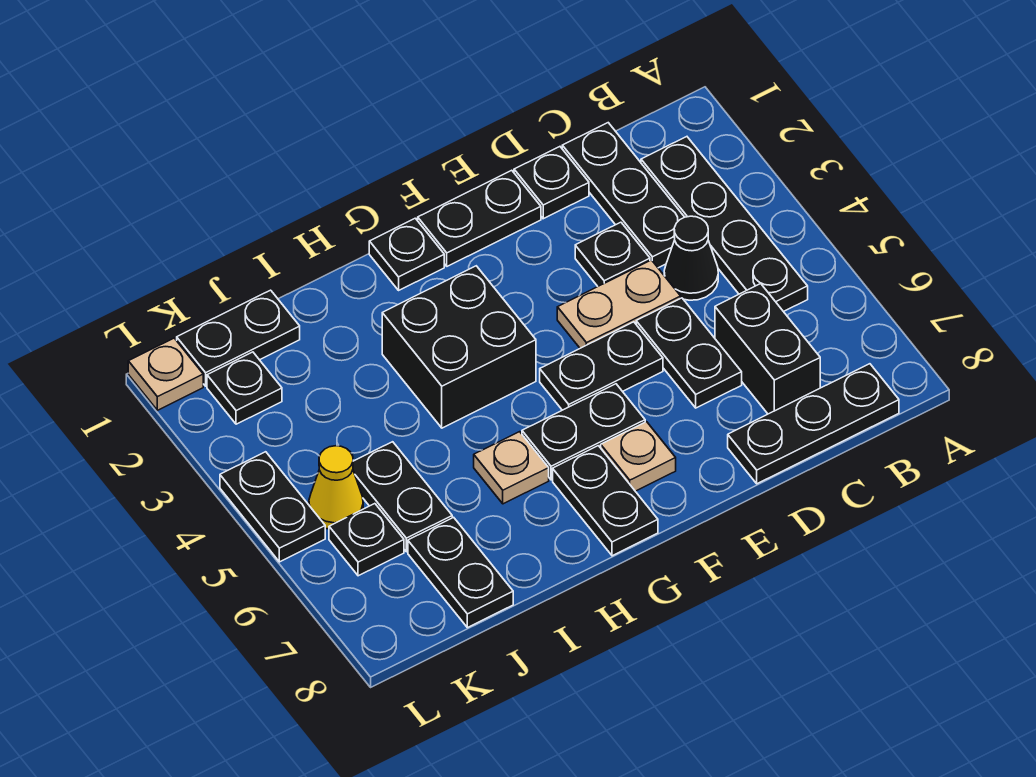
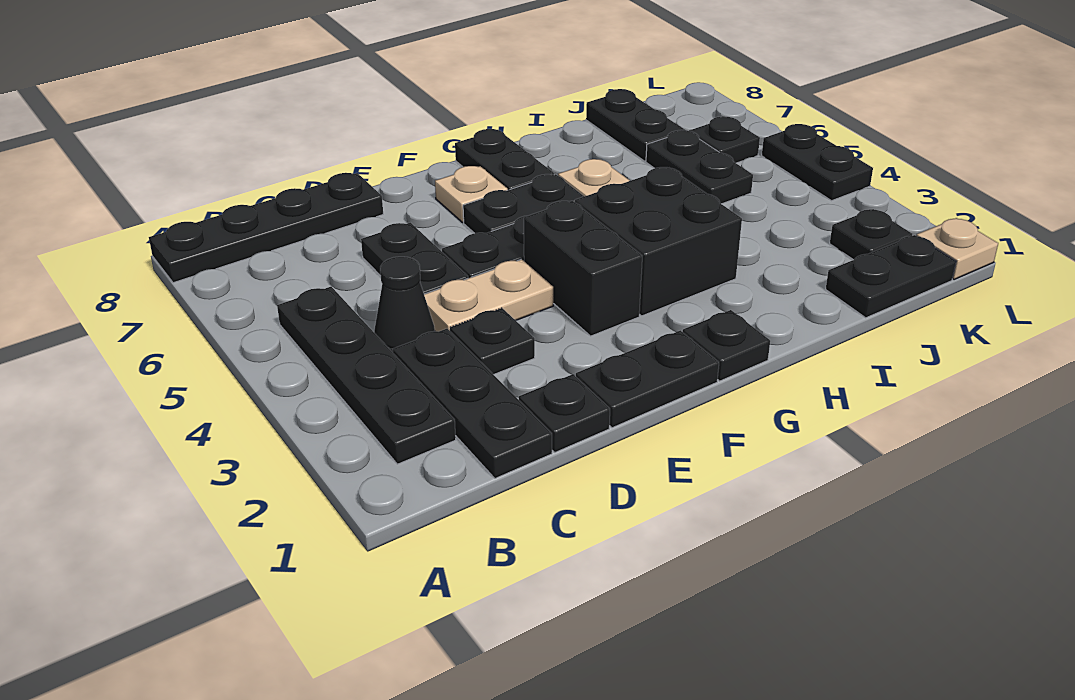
black plate B8:D8 level 1 -> black plate A8:D8 level 1
black brick C6:C7 level 1 -> black brick F3:F4 level 1
yellow cone K5 level 1 -> none

